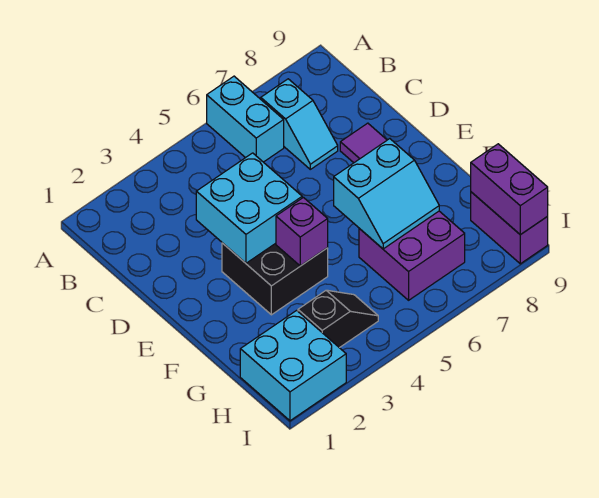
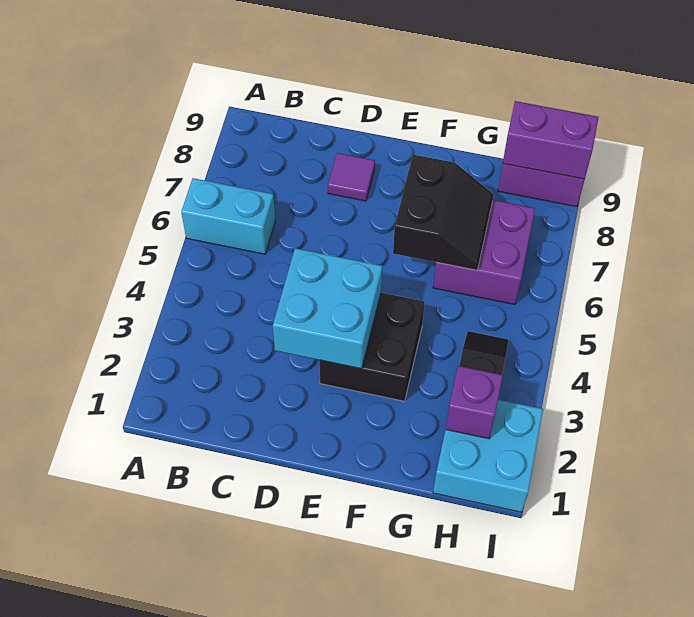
cyan slope B7:C7 level 1 top B -> none
purple brick F4 level 2 -> purple brick H2 level 2
cyan slope F6:G7 level 2 top F -> black slope F6:G7 level 2 top F

